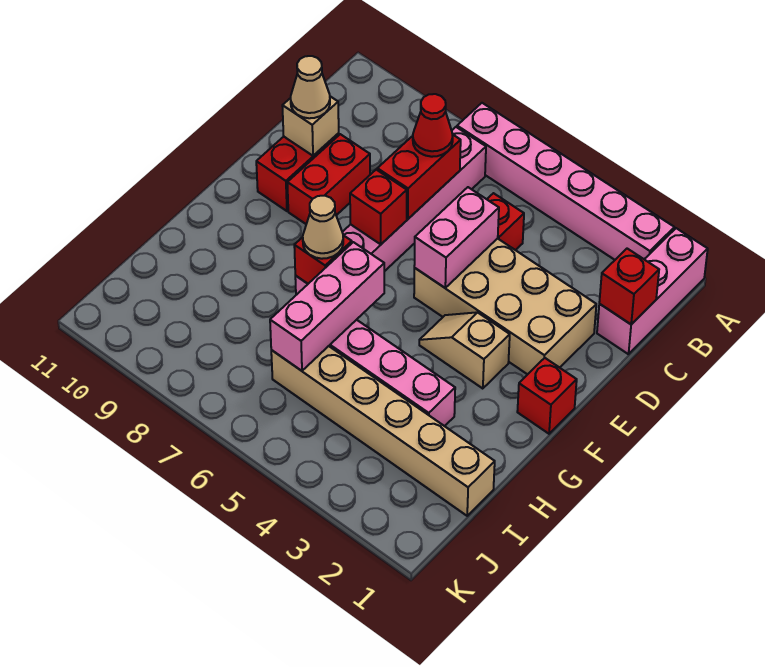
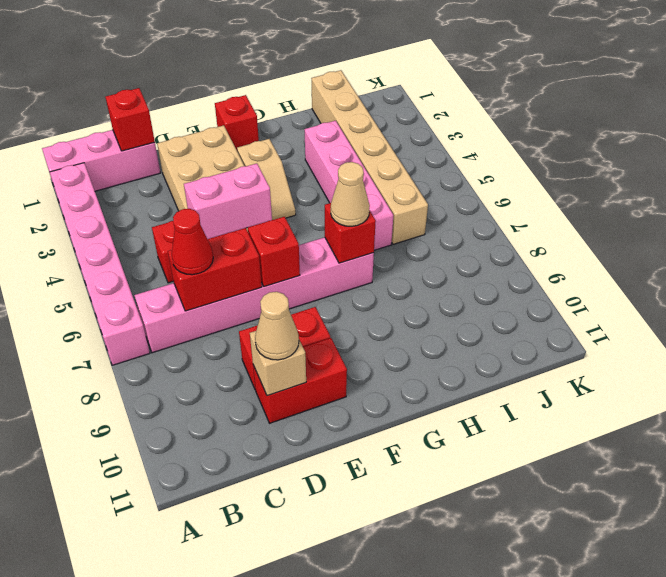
pink brick G6:I6 level 2 -> none

